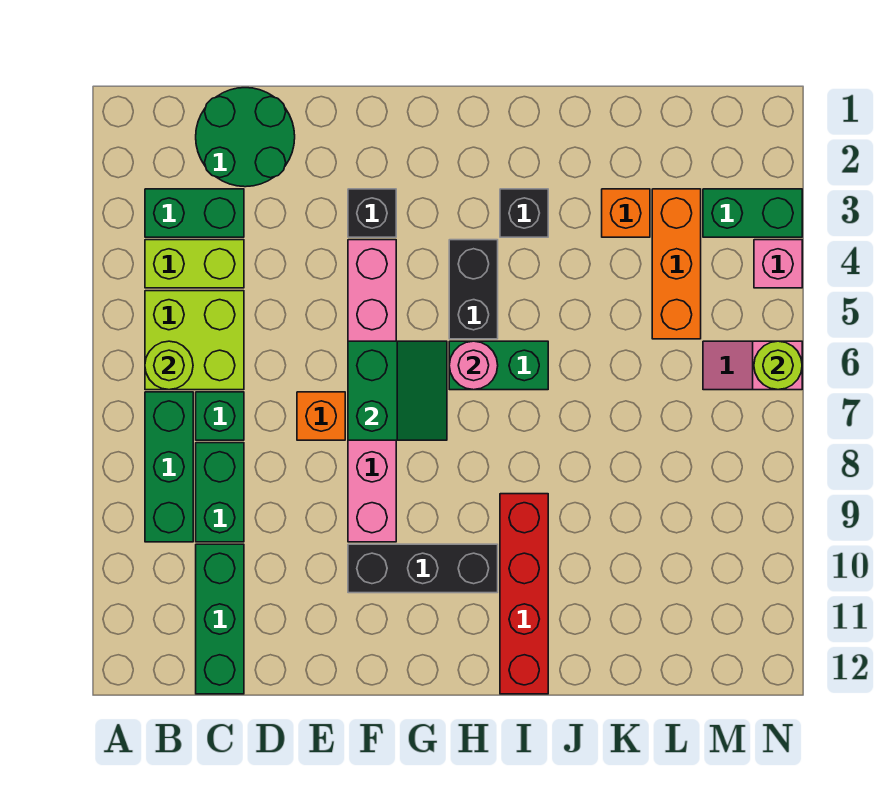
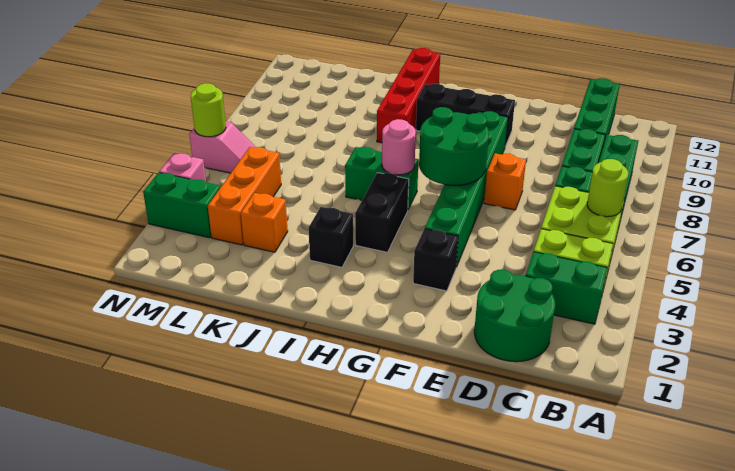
pink brick F4:F9 level 1 -> green brick F4:F9 level 1
green slope F6:G7 level 2 top F -> green round brick F6:G7 level 2

